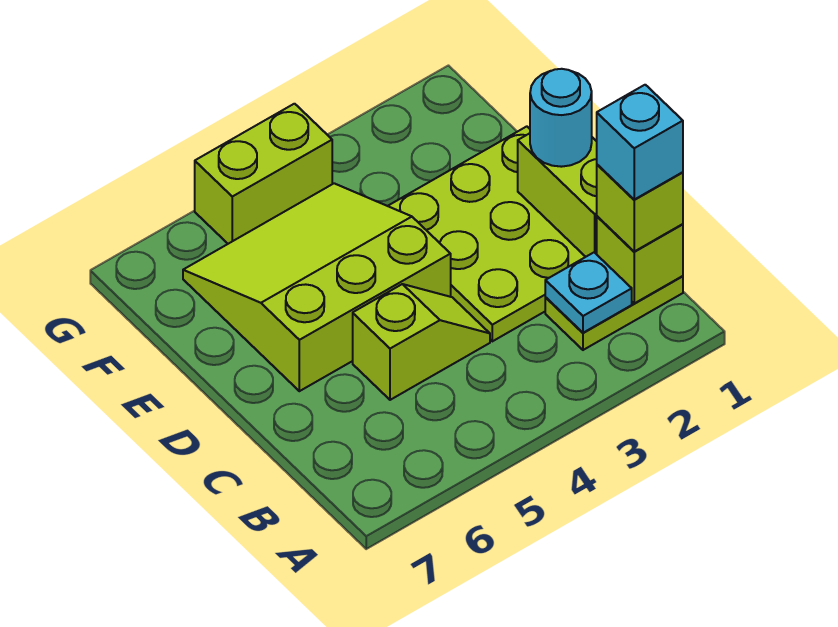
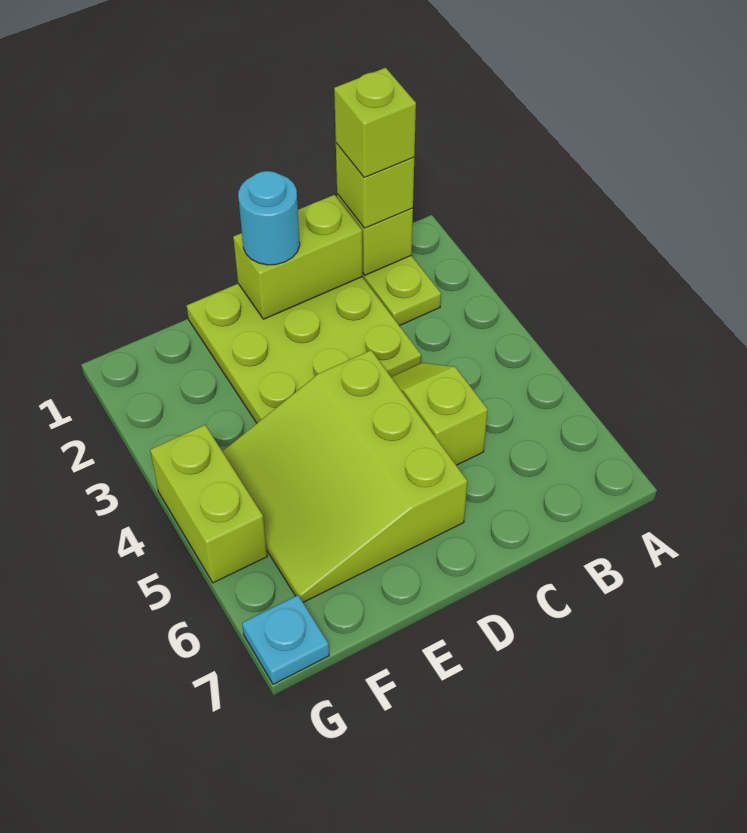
cyan brick B1 level 4 -> lime brick B1 level 4
cyan plate B2 level 2 -> cyan plate G7 level 1

